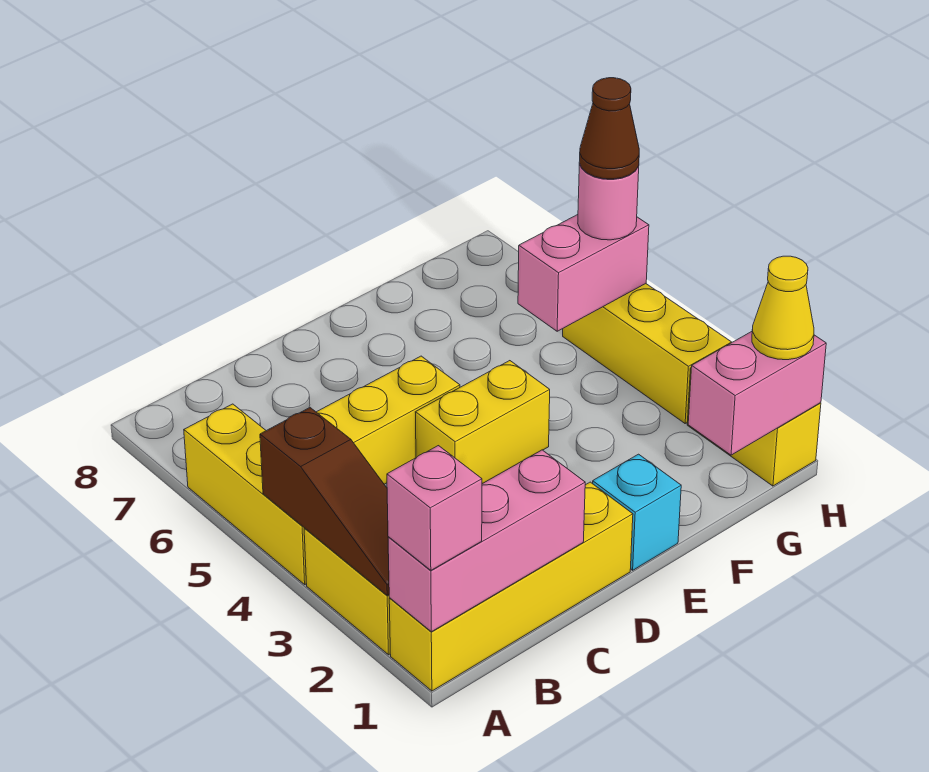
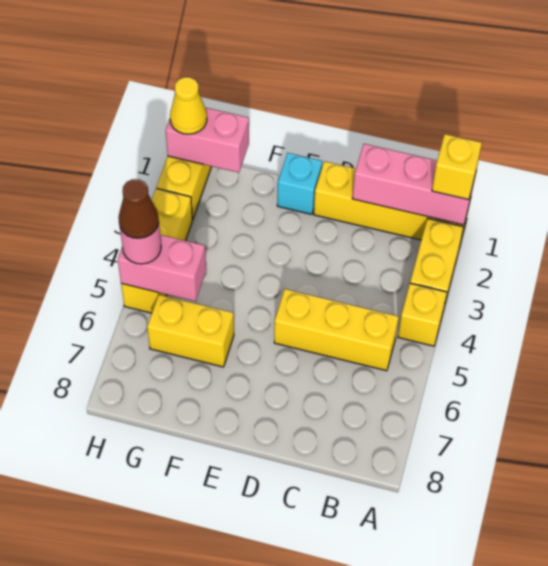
pink brick A1 level 3 -> yellow brick A1 level 3
brown slope A2:A4 level 2 top 4 -> none
yellow brick A4:A6 level 1 -> yellow brick A4 level 1
yellow brick D4:E4 level 1 -> yellow brick F6:G6 level 1

